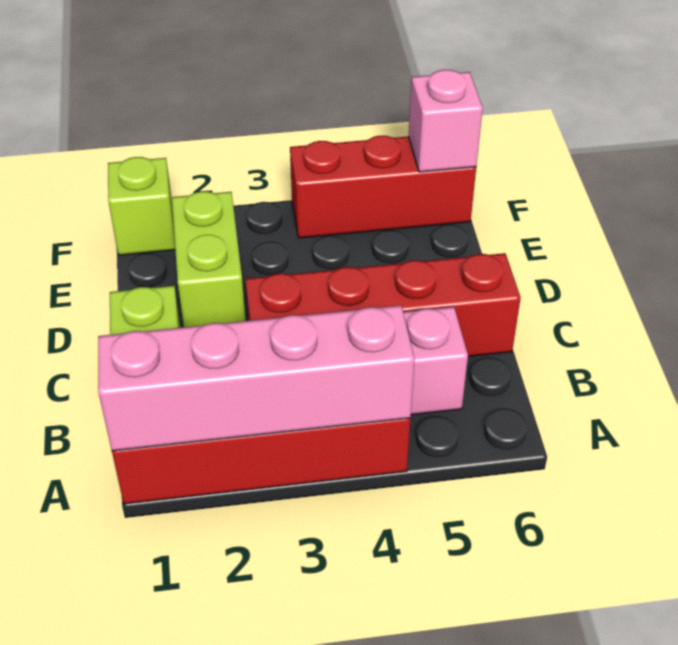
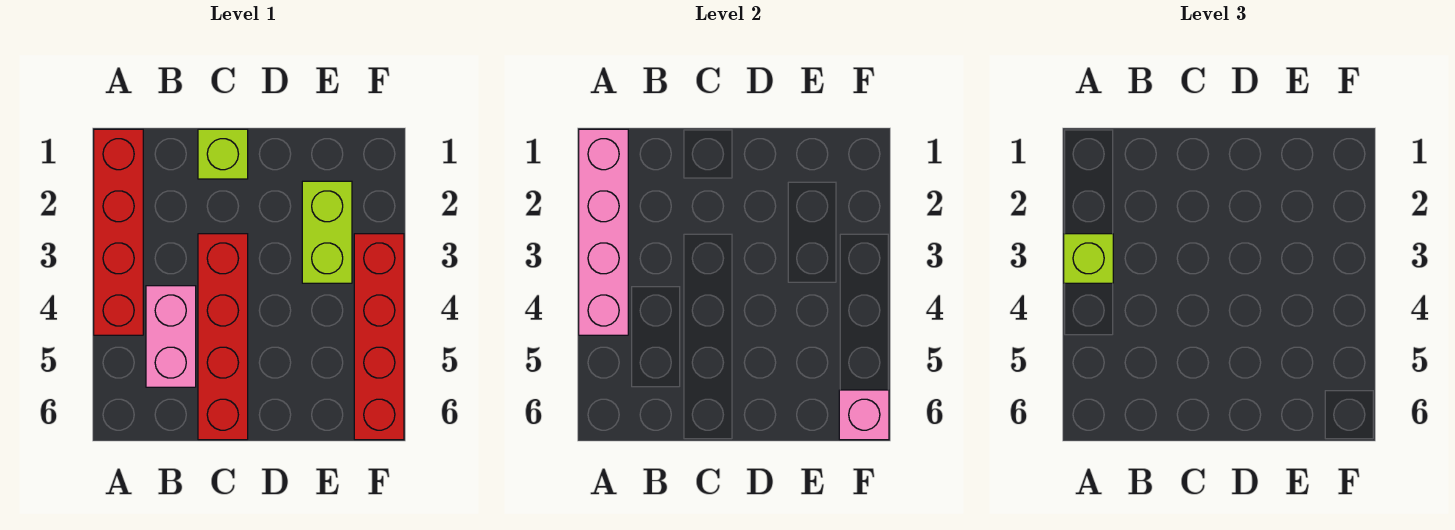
lime brick D2:E2 level 1 -> lime brick E2:E3 level 1
lime brick F1 level 1 -> lime brick A3 level 3
red brick F4:F6 level 1 -> red brick F3:F6 level 1

